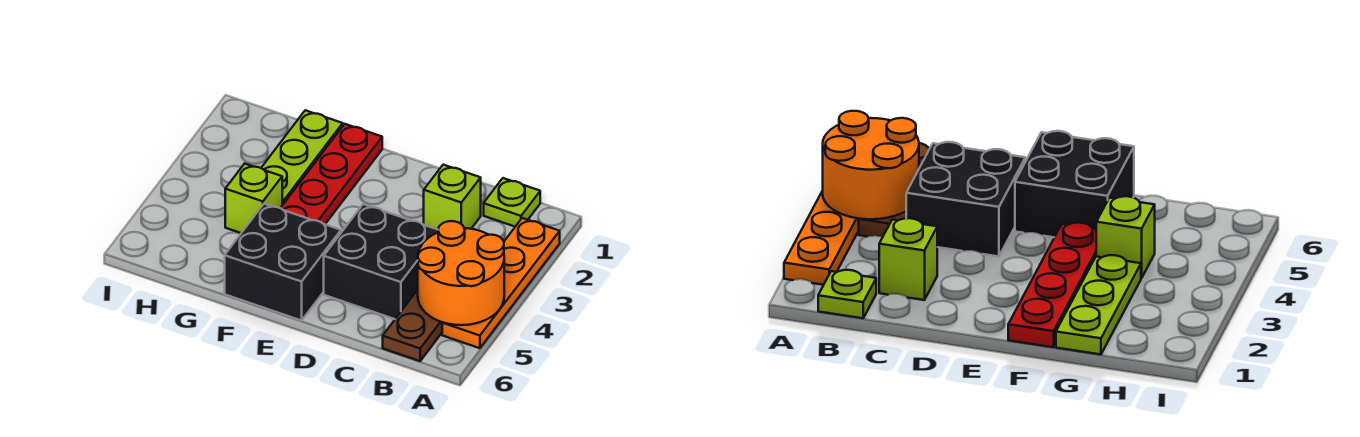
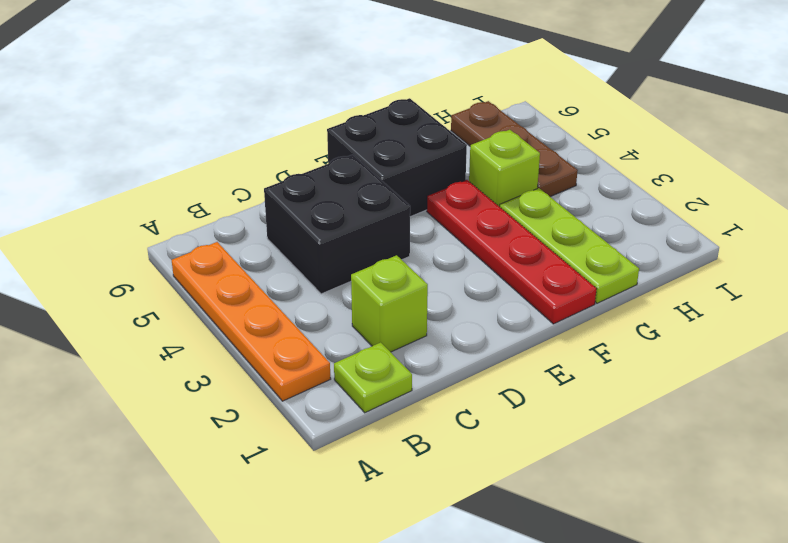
orange round brick A4:B5 level 2 -> none
brown plate B4:B6 level 1 -> brown plate H4:H6 level 1

